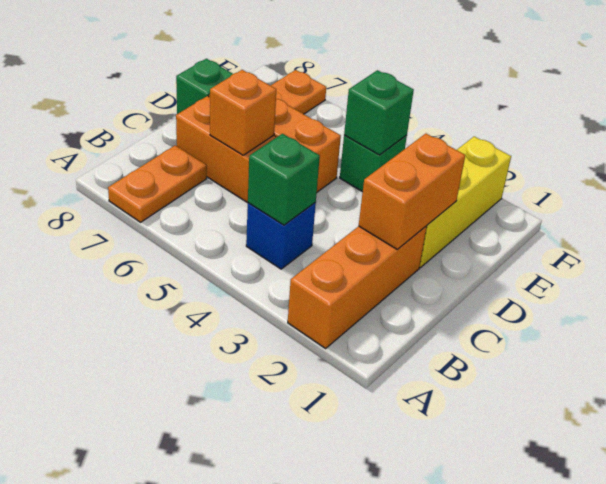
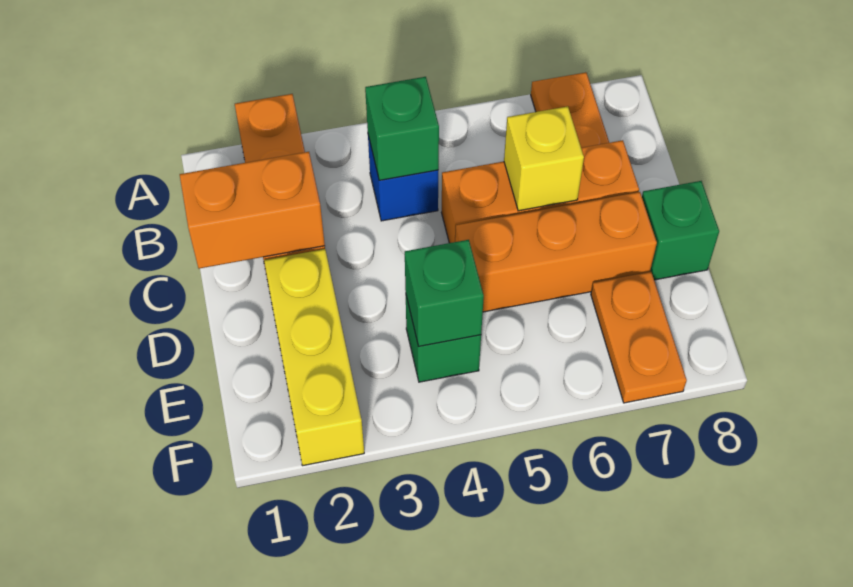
orange brick C2:D2 level 2 -> orange brick C1:C2 level 2
orange brick C6 level 2 -> yellow brick C6 level 2

